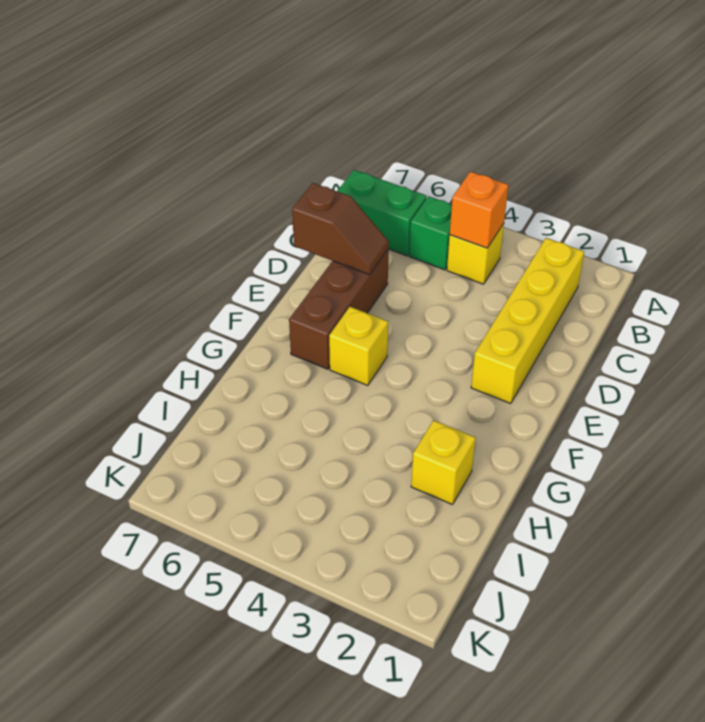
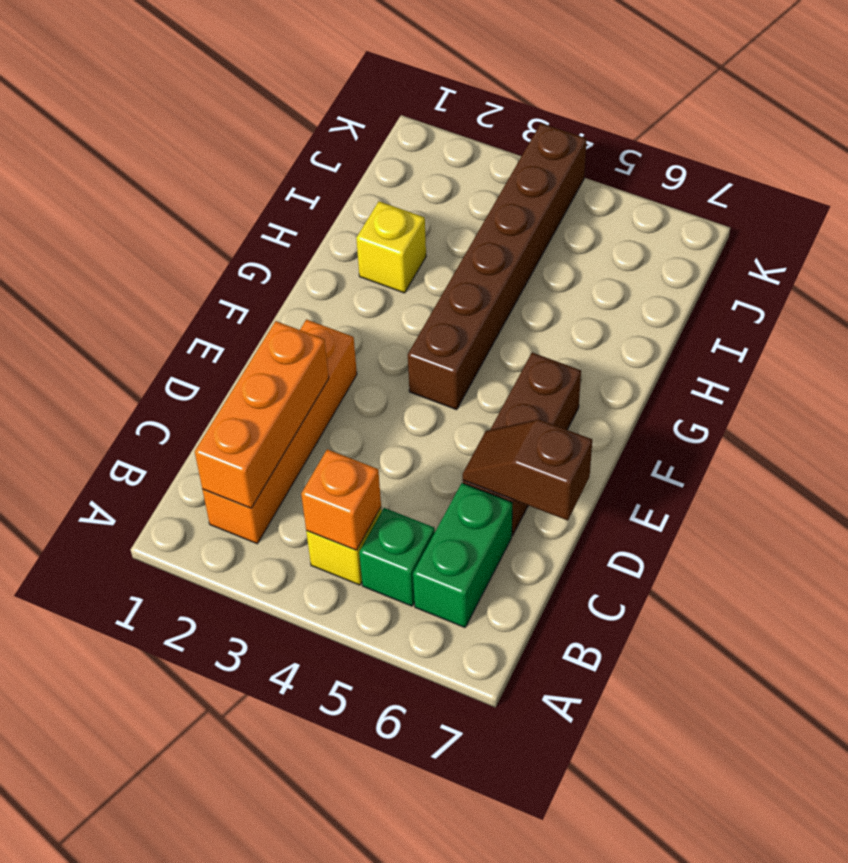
yellow brick B2:E2 level 1 -> orange brick B2:E2 level 1
none -> orange brick B2:D2 level 2
green brick B6:B7 level 1 -> green brick B6:C6 level 1
none -> brown brick F4:K4 level 1
yellow brick F5 level 1 -> none

